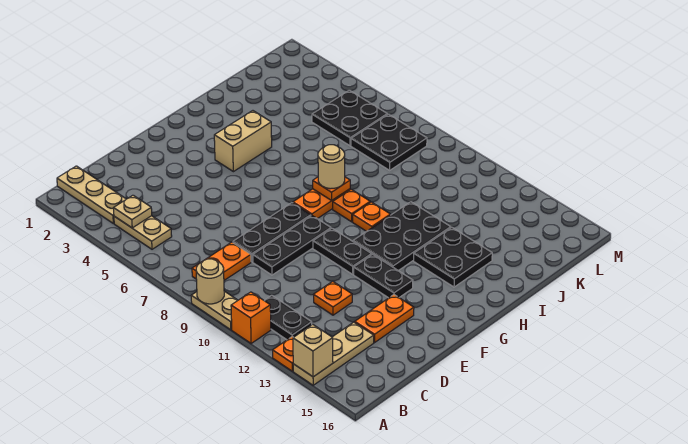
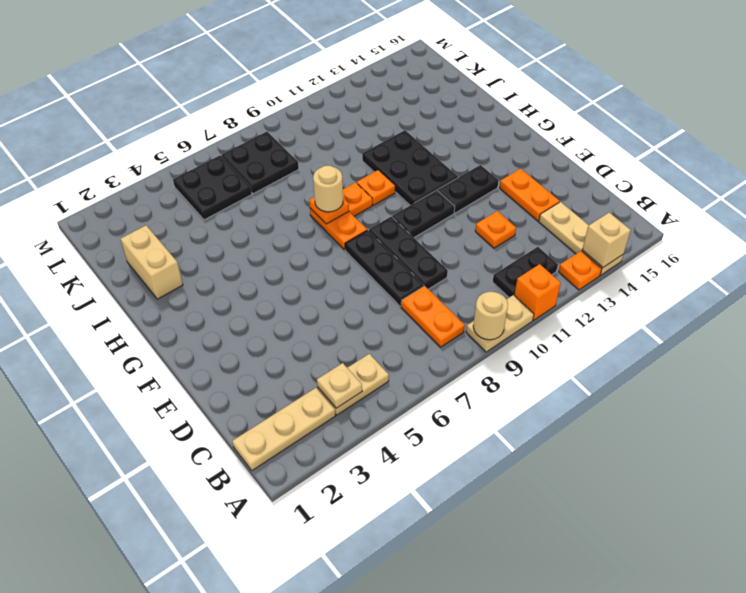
tan brick G4:H4 level 1 -> tan brick I2:J2 level 1
black plate H13:I14 level 1 -> none

